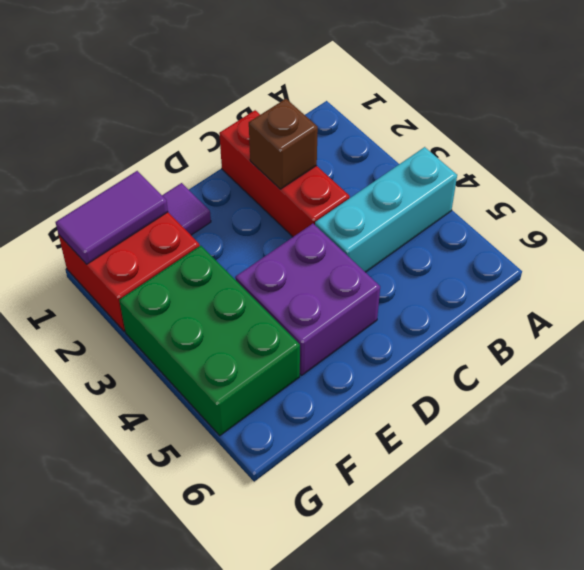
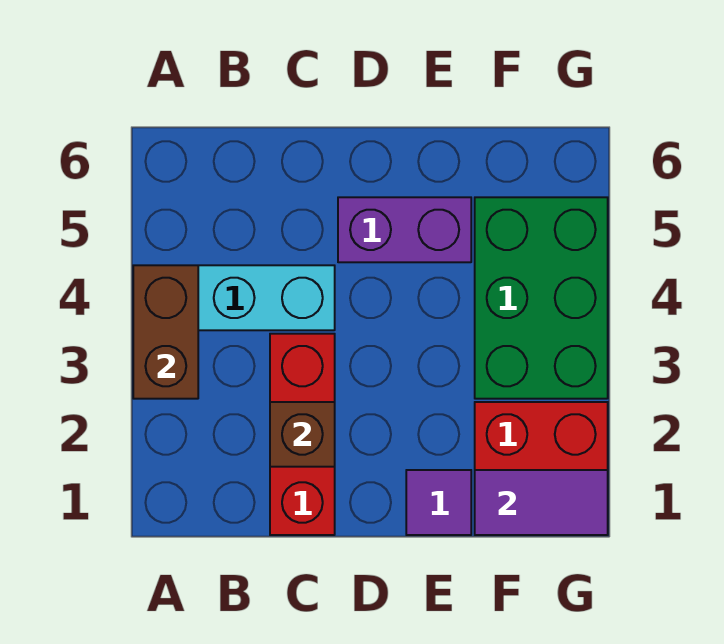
none -> brown brick A3:A4 level 2
purple brick D4:E5 level 1 -> purple brick D5:E5 level 1

